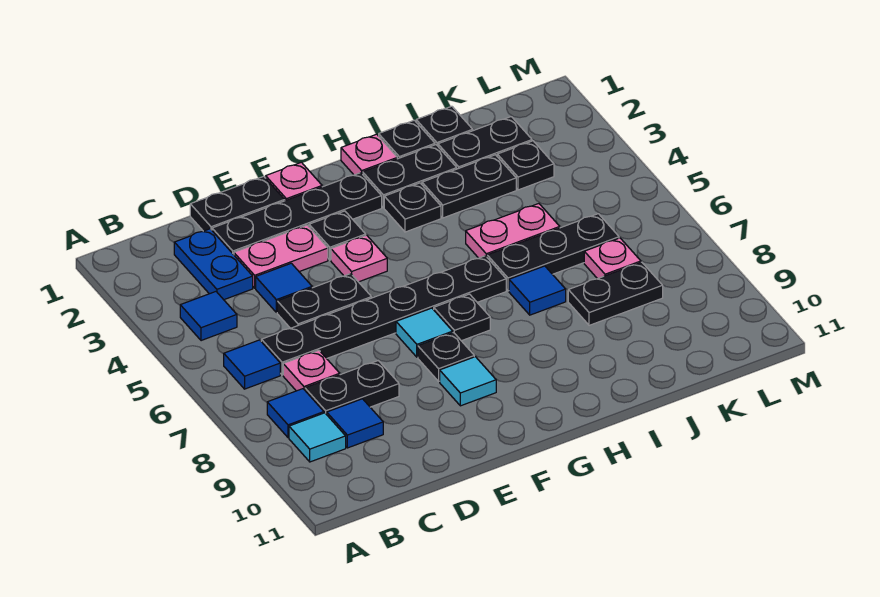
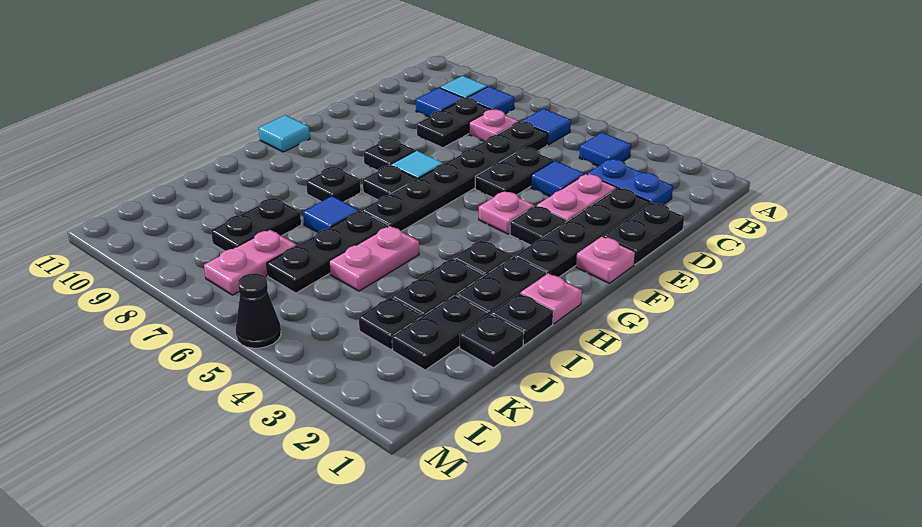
cyan tile F9 level 1 -> cyan tile G11 level 1
none -> black plate H8 level 1
pink plate K7 level 1 -> pink plate K7:L7 level 1
none -> black cone M5 level 1

